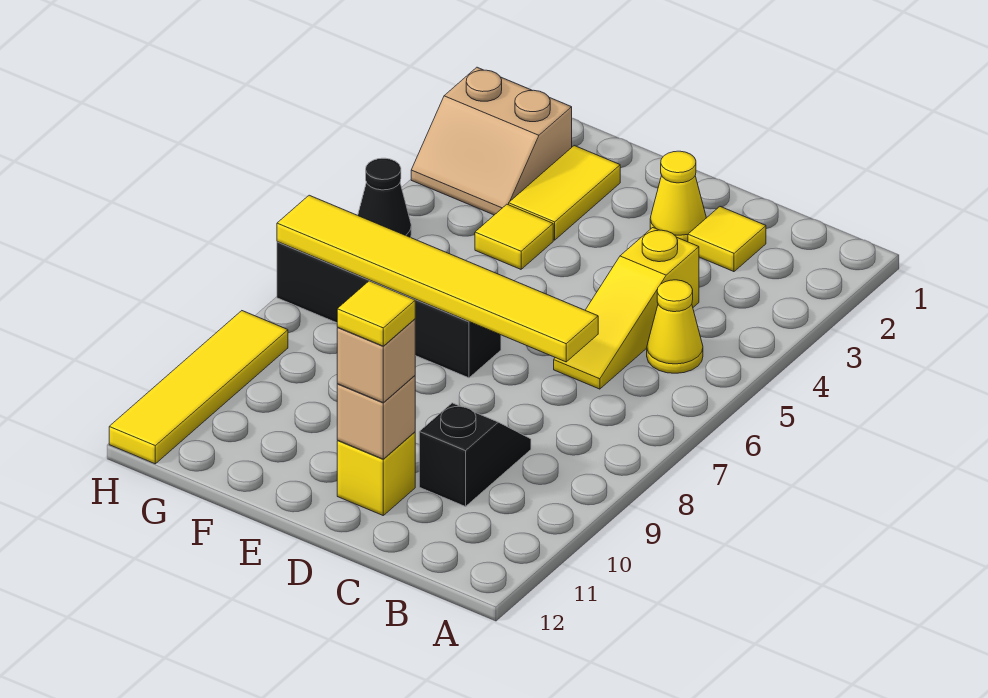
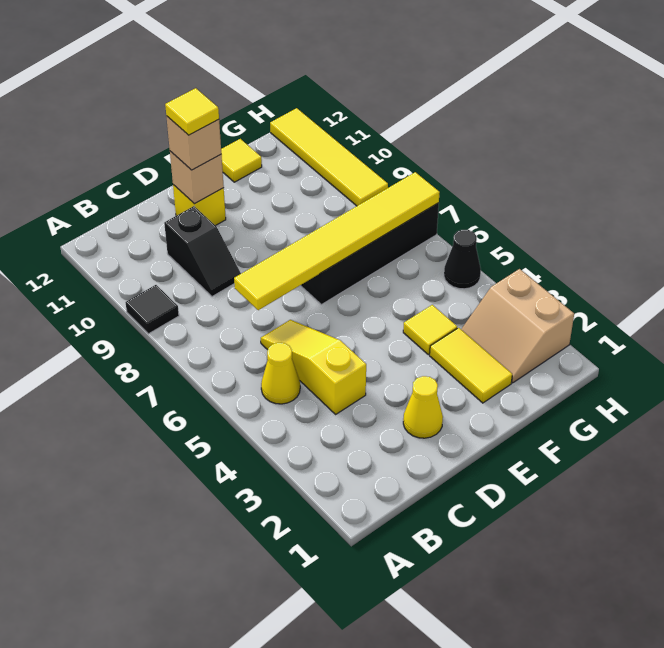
none -> black tile A9 level 1
yellow tile C2 level 1 -> yellow tile F12 level 1
tan slope G2:H3 level 1 top 2 -> tan slope G2:H3 level 1 top H

